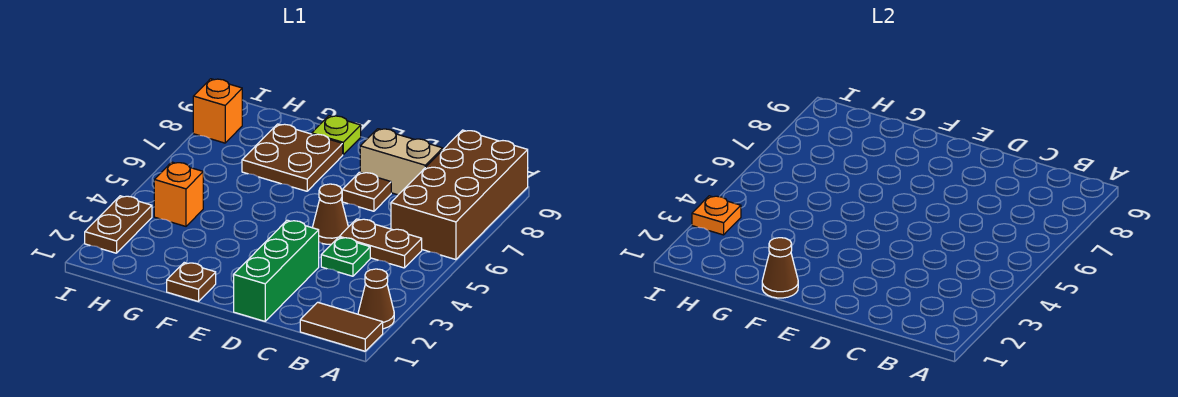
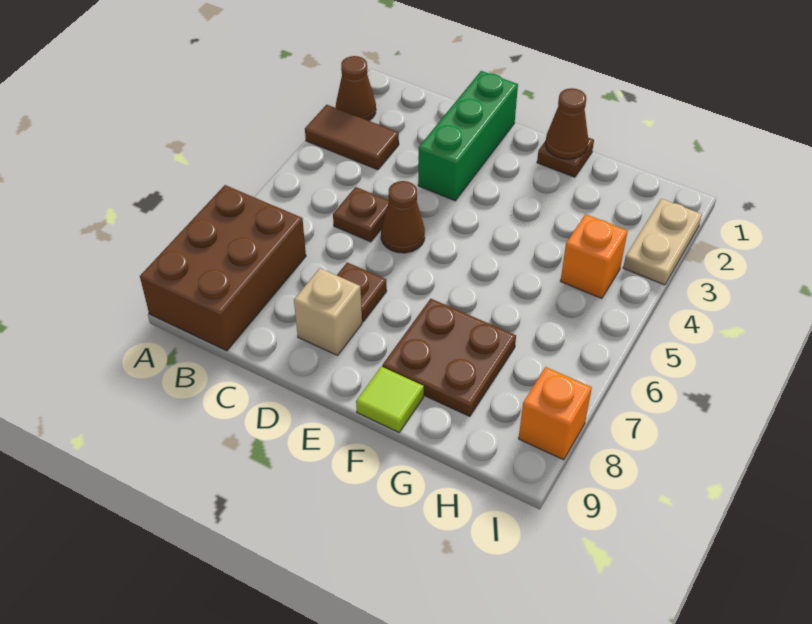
brown tile A1:B1 level 1 -> brown tile A3:B3 level 1
brown brick A6:B9 level 1 -> brown brick A7:B9 level 1
brown plate B5:C5 level 1 -> brown plate C5 level 1
green plate C4 level 1 -> none
tan brick C8:D8 level 1 -> tan brick D8 level 1
lime plate F9 level 1 -> lime tile F9 level 1
brown plate I2:I3 level 1 -> tan plate I2:I3 level 1
orange plate I3 level 2 -> none

